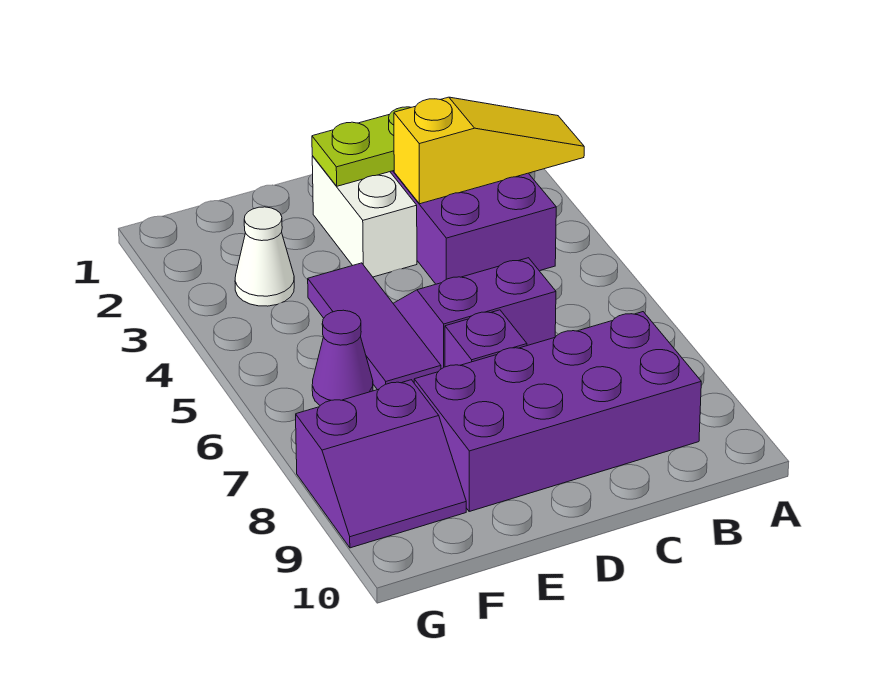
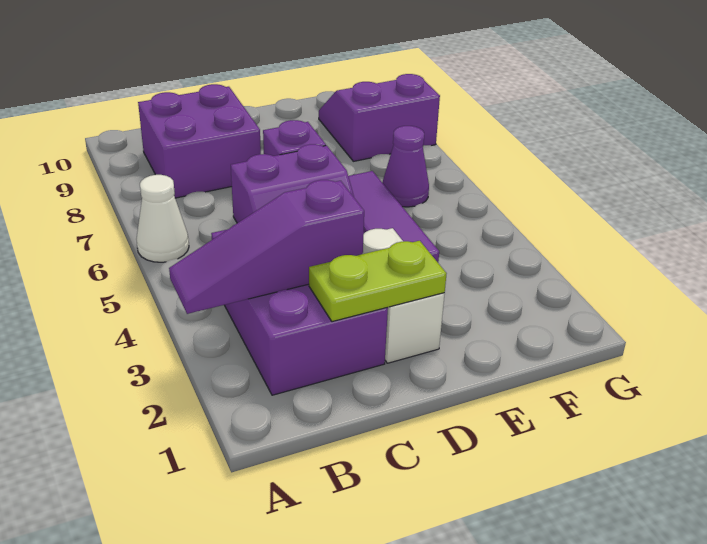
yellow slope A3:C3 level 2 top C -> purple slope A3:C3 level 2 top C
purple brick B8:E9 level 1 -> purple brick B8:C9 level 1
white cone F3 level 1 -> white cone A6 level 1

